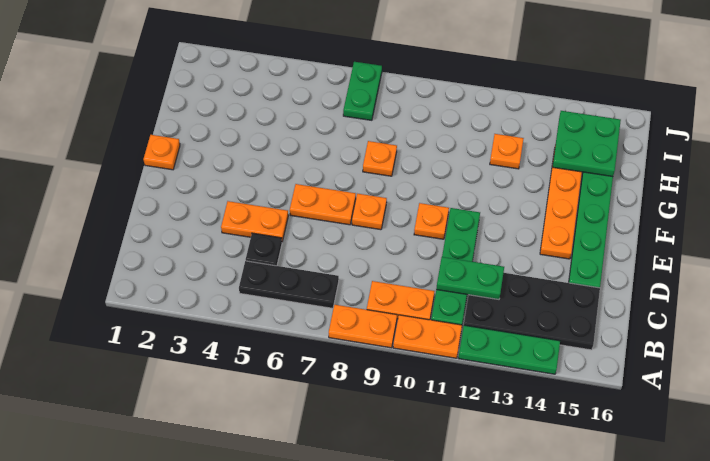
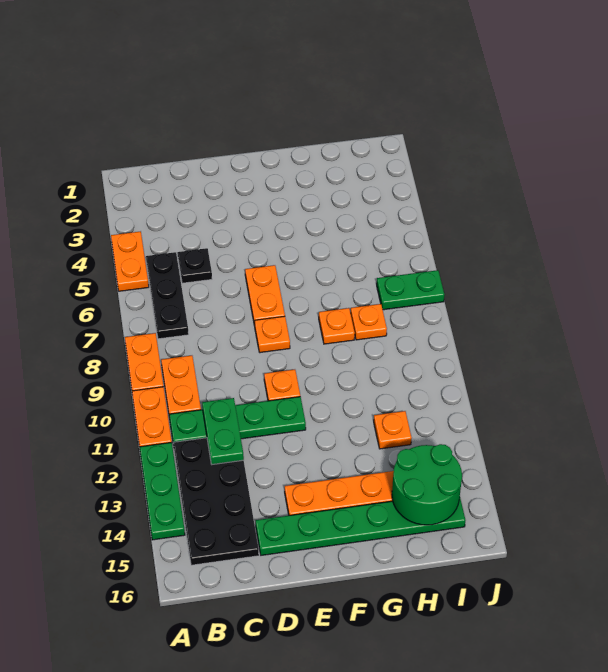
orange plate D4:D5 level 1 -> orange plate A4:A5 level 1
orange plate F1 level 1 -> orange plate H8 level 1
green plate H14:I15 level 2 -> green round brick H14:I15 level 2

